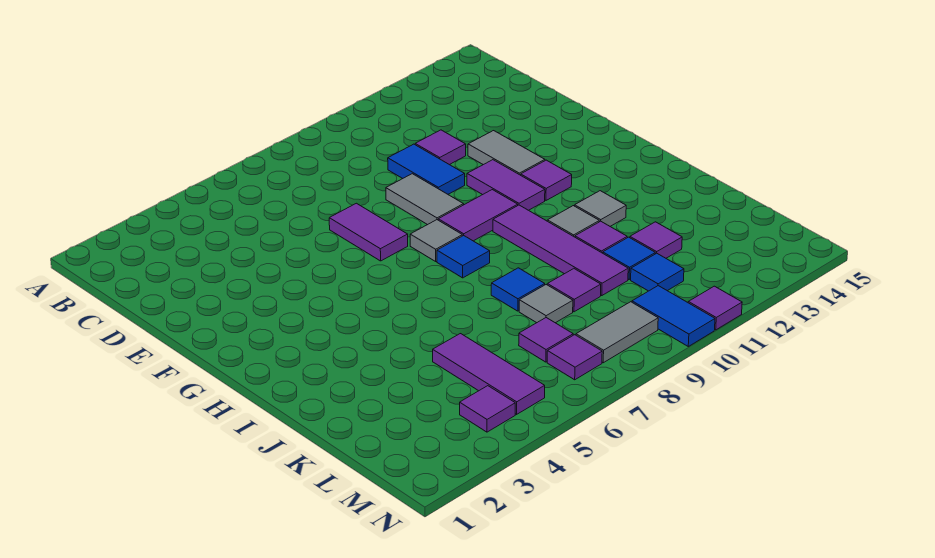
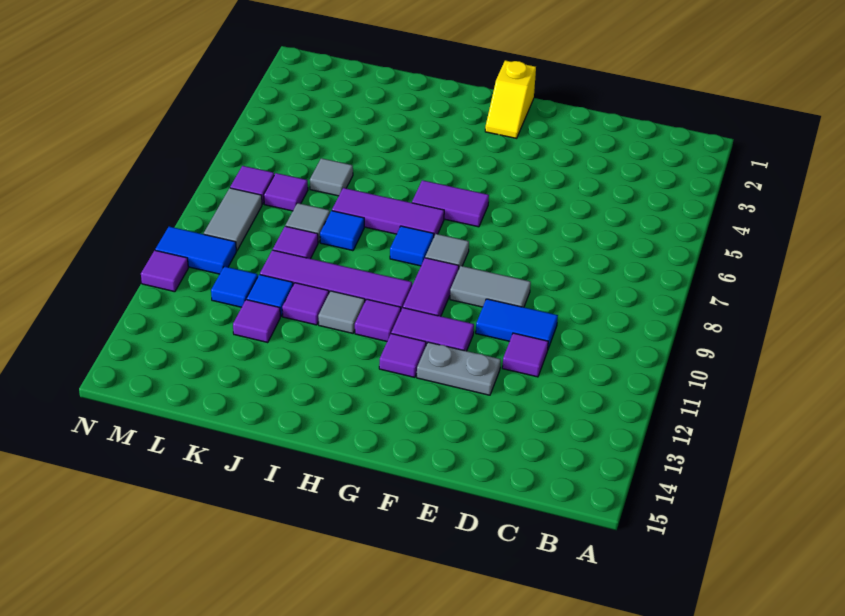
purple tile E7:F7 level 1 -> purple tile G6:H6 level 1
grey tile E12:F12 level 1 -> grey plate E12:F12 level 1
none -> yellow slope G1:G2 level 1 top 1
grey tile I12 level 1 -> grey tile K6 level 1
purple tile K5:M5 level 1 -> purple tile H7:J7 level 1
purple tile M4 level 1 -> purple tile H11 level 1

